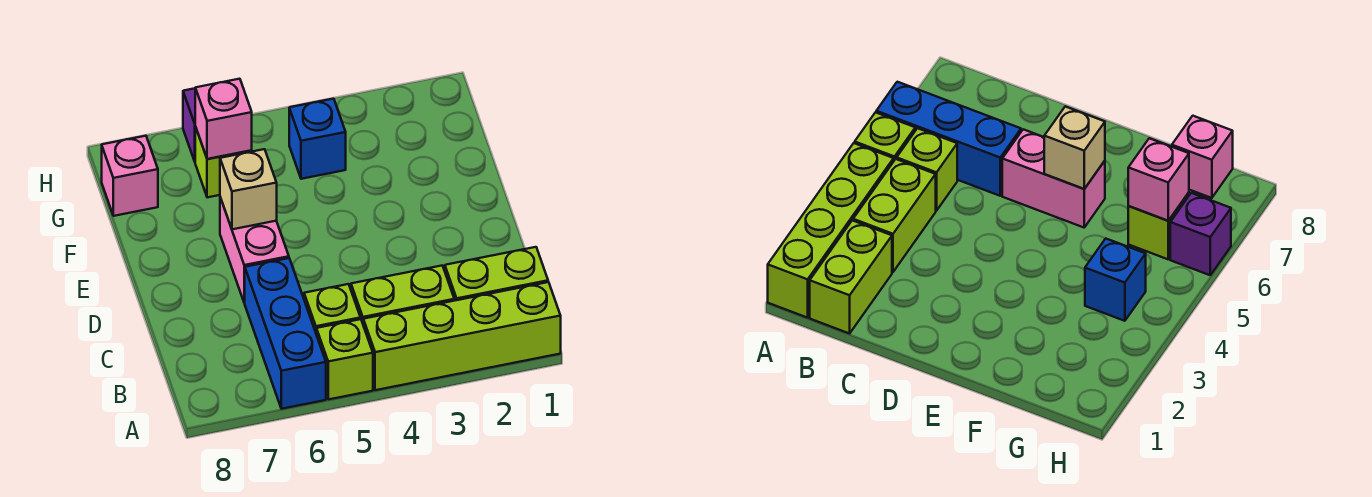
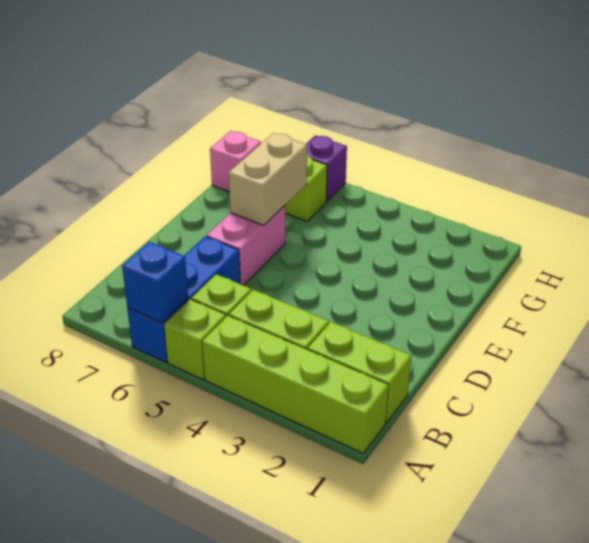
tan brick E6 level 2 -> tan brick E6:F6 level 2
blue brick G4 level 1 -> blue brick A6 level 2
pink brick G6 level 2 -> none

